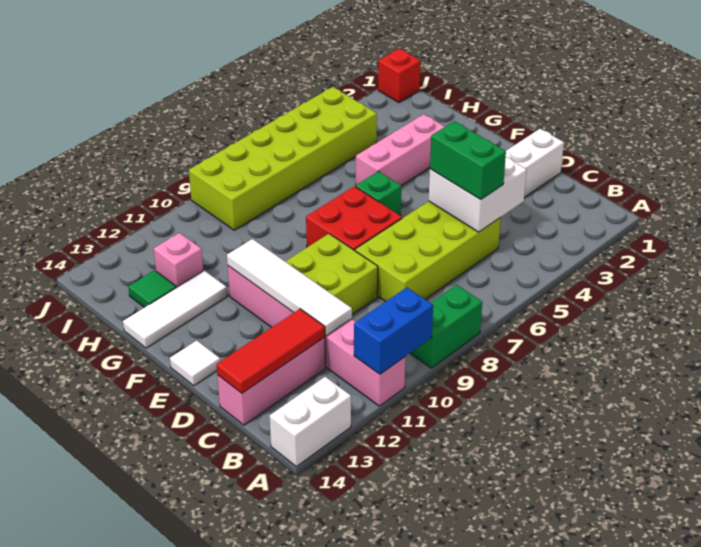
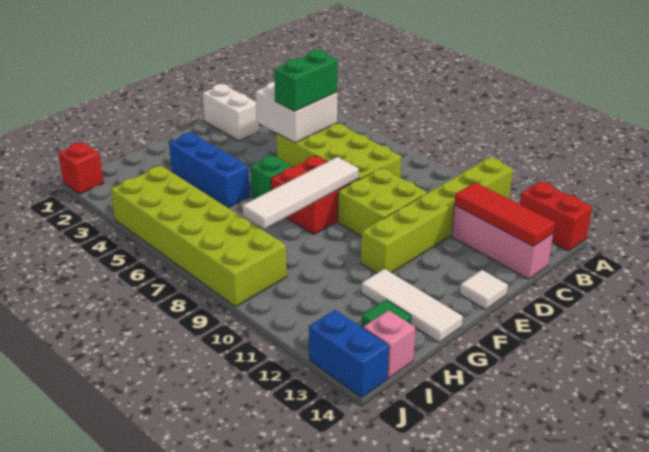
green brick A8:A9 level 1 -> none
blue brick A10:A11 level 2 -> blue brick J13:J14 level 1
pink brick A11:F11 level 1 -> lime brick A11:F11 level 1
white brick A13:A14 level 1 -> red brick A13:A14 level 1
white tile C11:F11 level 2 -> white tile E8:H8 level 2
pink brick G3:G5 level 1 -> blue brick G3:G5 level 1
pink brick H12 level 1 -> pink brick I14 level 1

